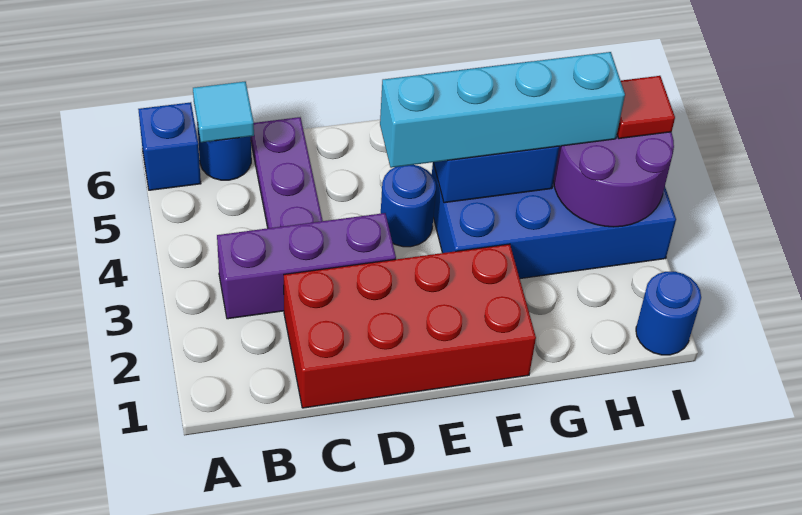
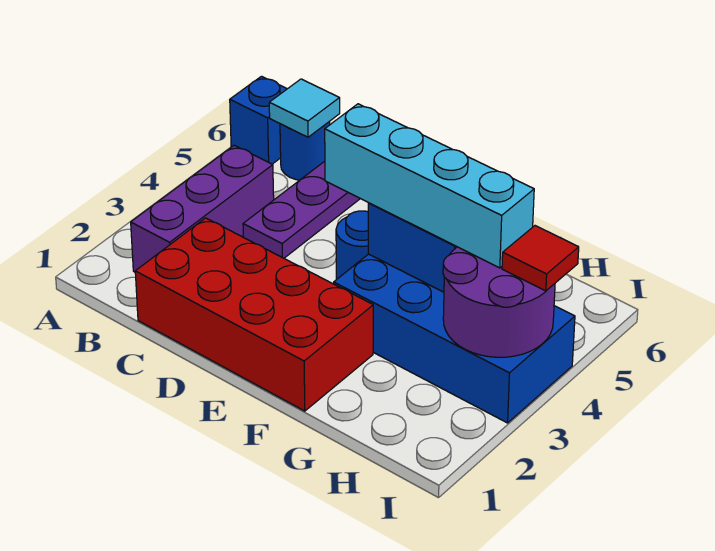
purple brick B3:D3 level 1 -> purple brick B2:B4 level 1
blue round brick I1 level 1 -> none

